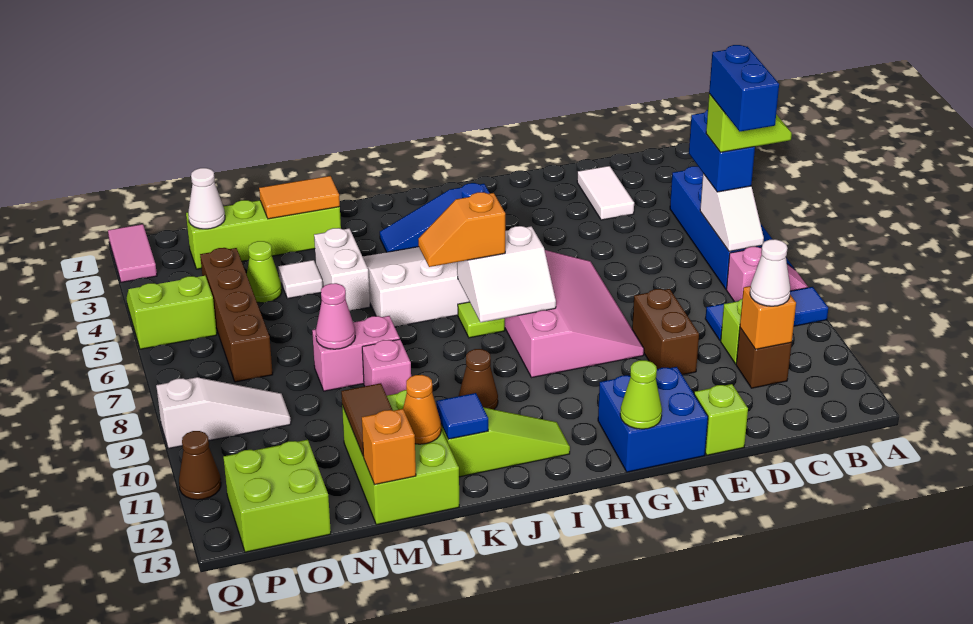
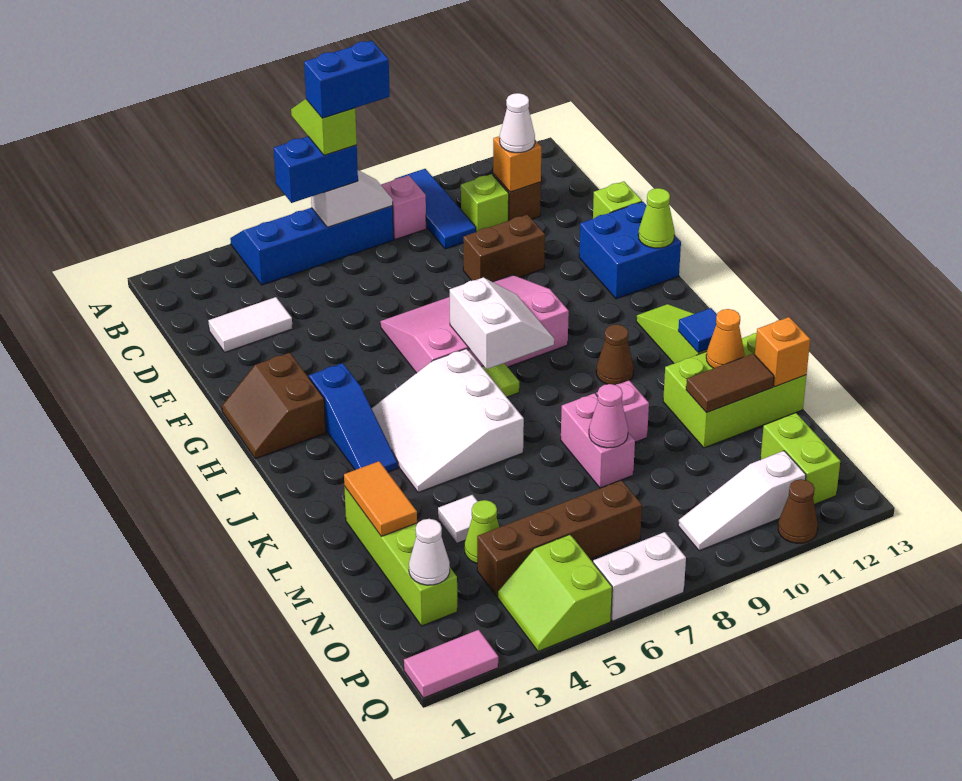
none -> brown slope G1:H2 level 1 top 2
orange slope I7:J7 level 3 top I -> none
white brick L4:L5 level 1 -> white brick Q6:Q7 level 1
white slope O9:Q9 level 1 top Q -> white slope P9:P11 level 1 top 11
lime brick O12:P13 level 1 -> lime brick O12:P12 level 1

